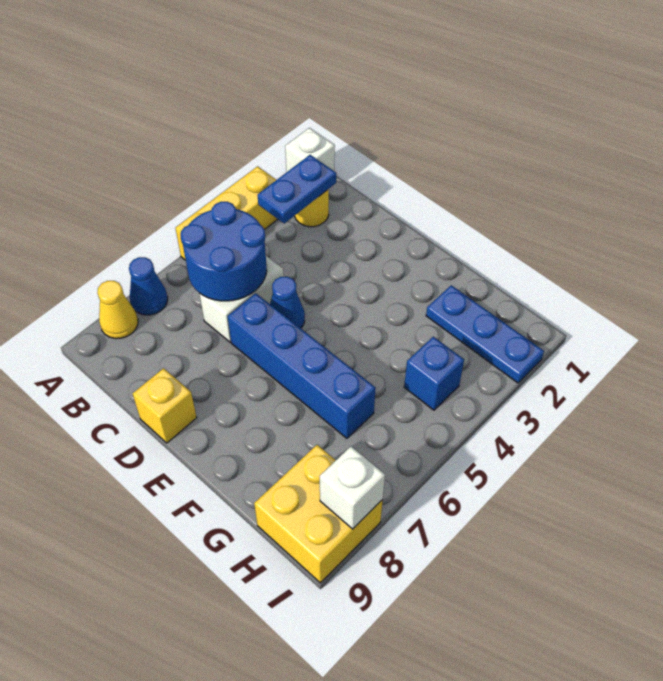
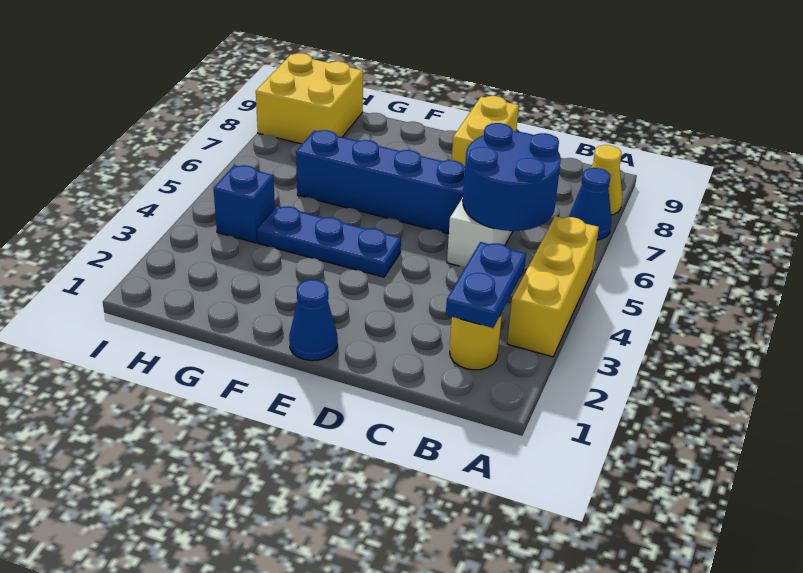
white brick A1 level 1 -> none
blue cone D5 level 1 -> blue cone E1 level 1
yellow brick D9 level 1 -> yellow brick D8:D9 level 1
blue plate G2:I2 level 1 -> blue plate E4:G4 level 1
white brick I8 level 2 -> none

